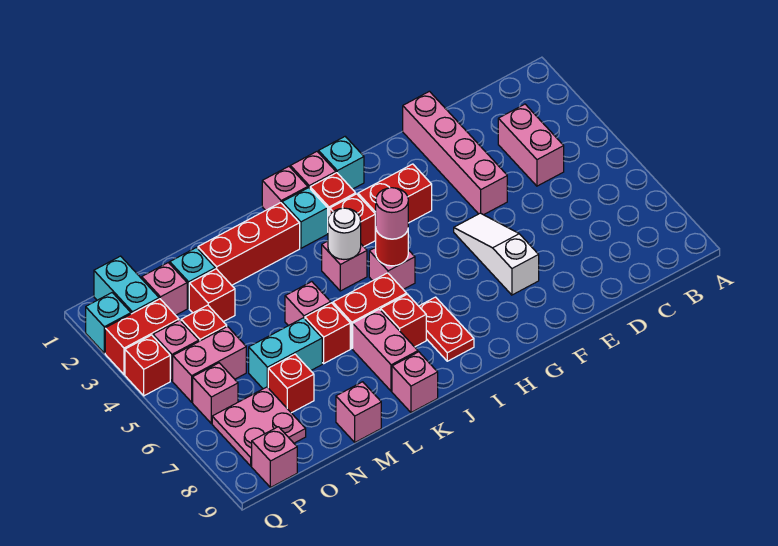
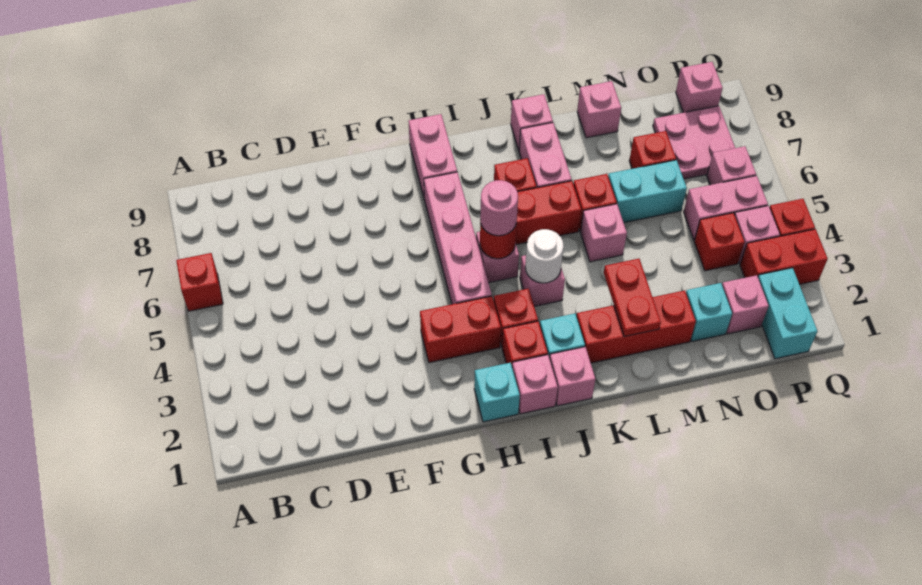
pink brick C3:C4 level 1 -> pink brick H8:H9 level 1
pink brick E1:E4 level 1 -> pink brick H4:H7 level 1
white slope F5:F7 level 1 top 7 -> none
red plate I7:I8 level 1 -> red plate L2:L3 level 2
red brick N3 level 1 -> red brick A6 level 1
cyan brick Q2 level 1 -> none

